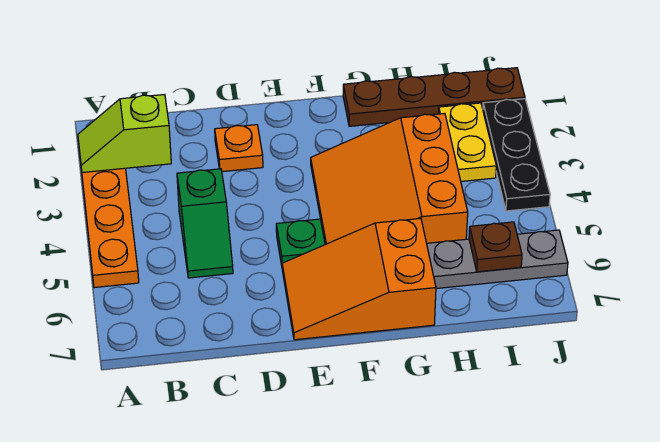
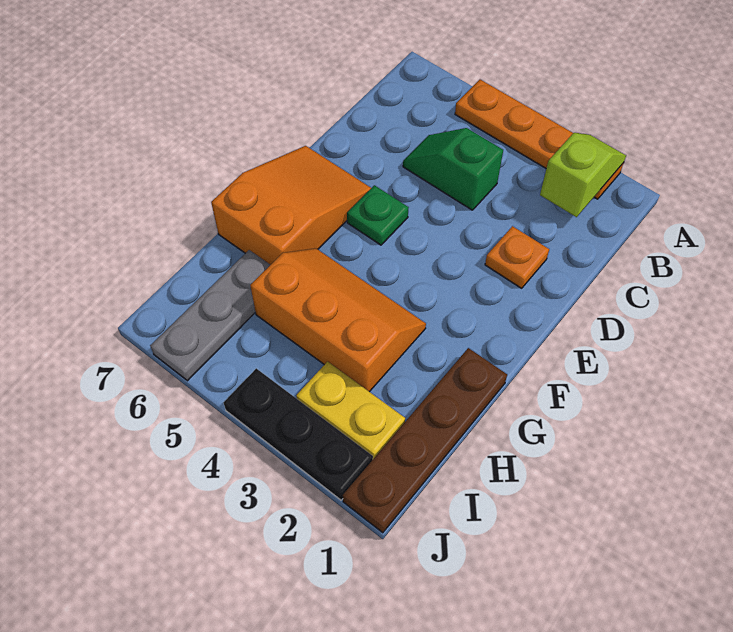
orange slope F3:H5 level 1 top H -> orange slope G3:H5 level 1 top H
brown plate I6 level 2 -> none

